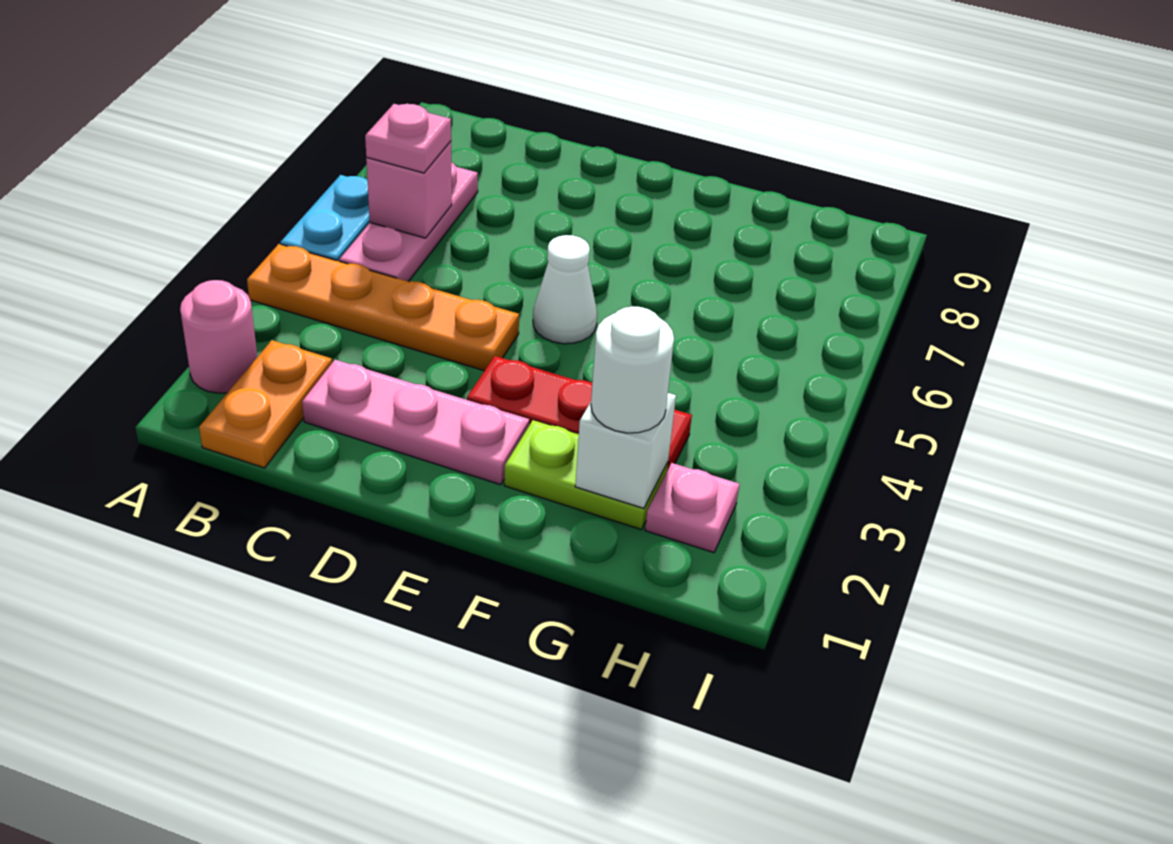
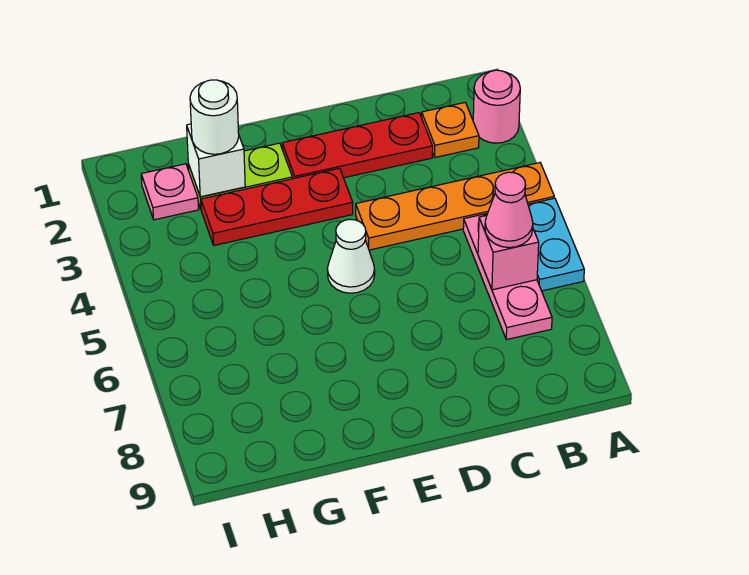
orange plate B1:B2 level 1 -> orange plate B2 level 1
pink plate B6 level 3 -> pink cone B6 level 3
pink plate C2:E2 level 1 -> red plate C2:E2 level 1

